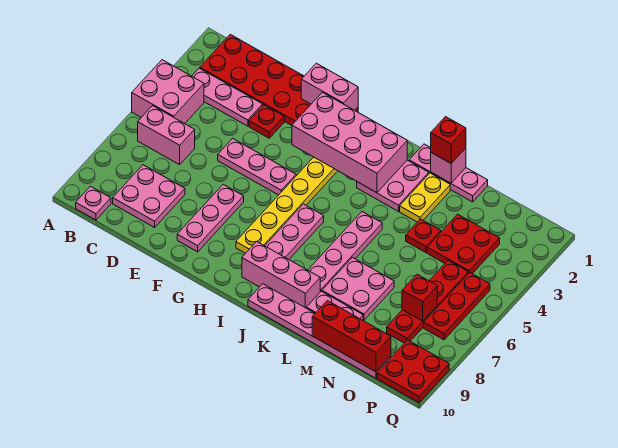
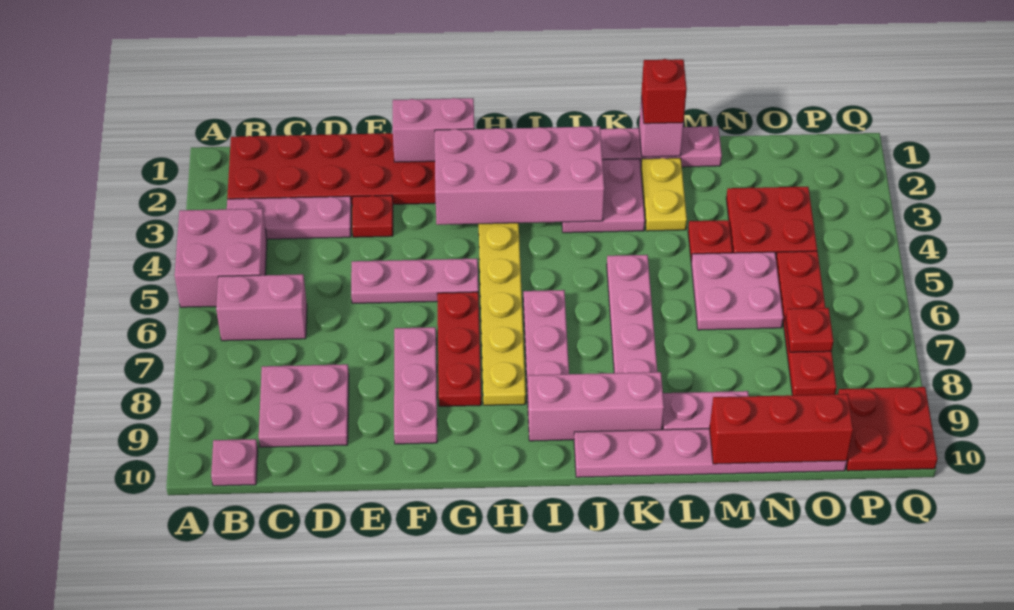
pink plate L7:M8 level 1 -> pink plate M5:N6 level 1
red brick O7 level 2 -> red plate O7 level 2
red plate P5:P7 level 1 -> red plate G6:G8 level 1

